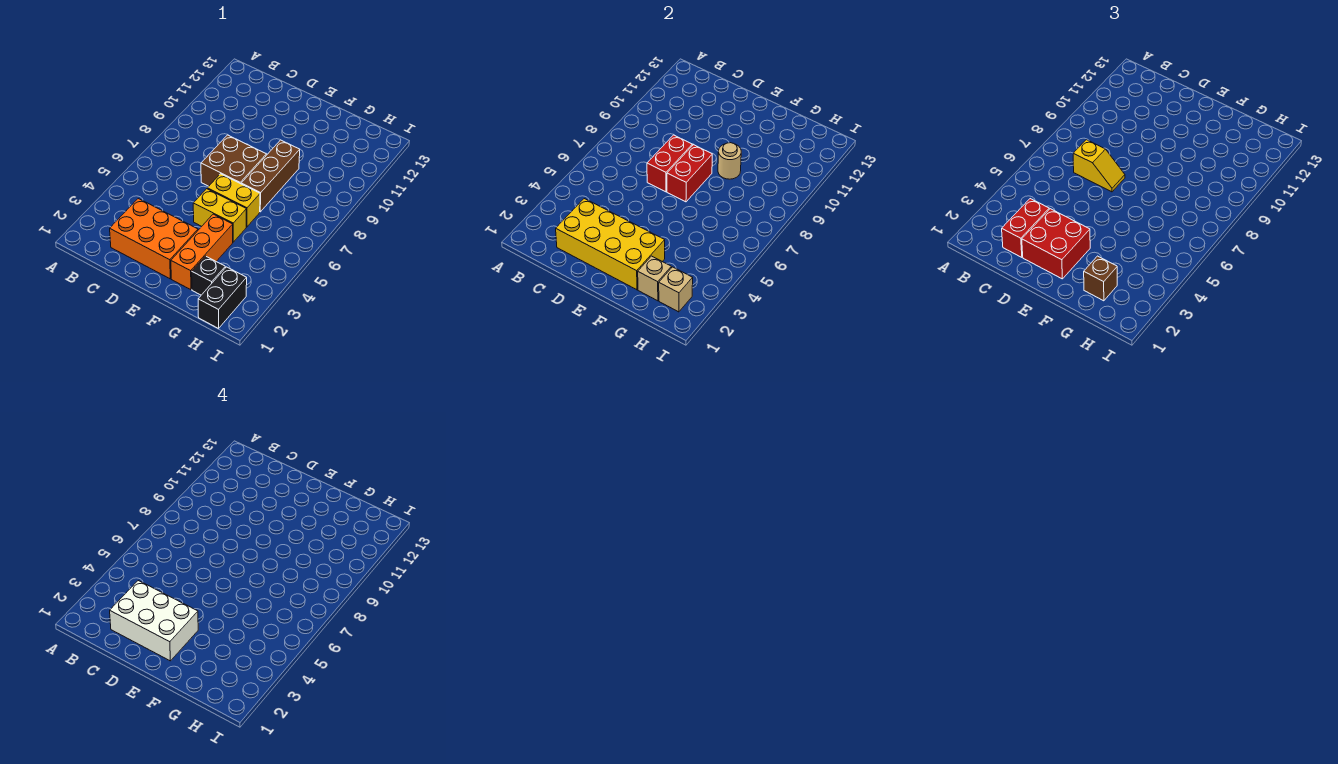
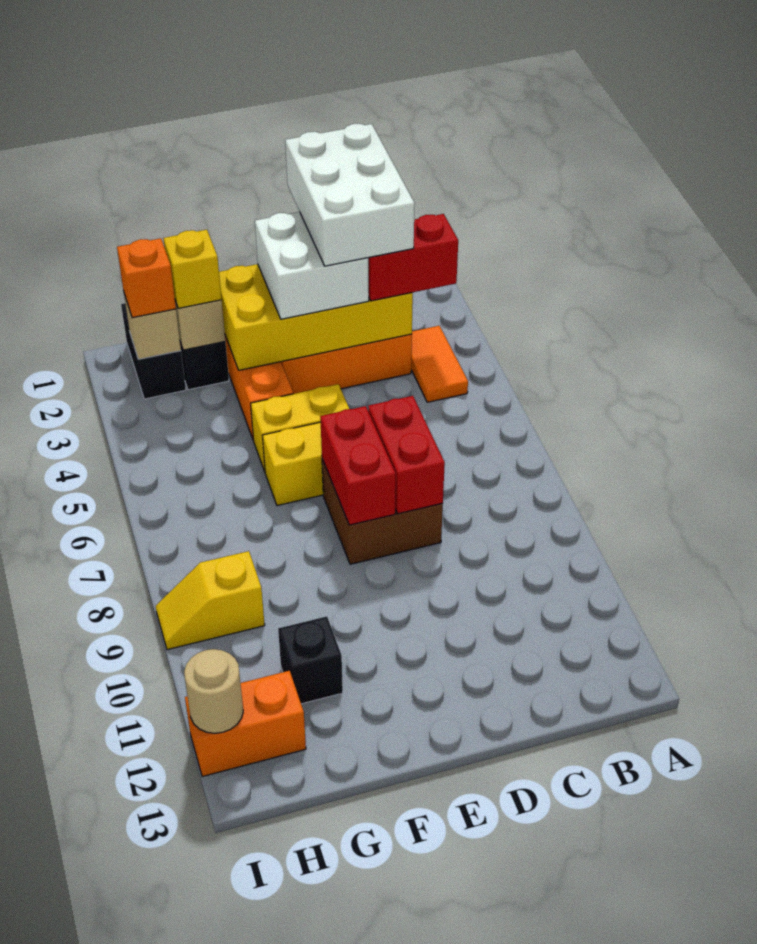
none -> orange tile B3:B4 level 1
red brick C2:C3 level 3 -> red brick B3:C3 level 3
white brick C2:E3 level 4 -> white brick C1:D3 level 4
yellow slope C7:D7 level 3 top C -> yellow slope H9:I9 level 1 top H
red brick D2:E3 level 3 -> white brick D2:E3 level 3
brown brick F7:F9 level 1 -> none
tan round brick F9 level 2 -> tan round brick I12 level 2
brown brick G2 level 3 -> yellow brick G2 level 3
none -> black brick G11 level 1
none -> orange brick H2 level 3
none -> orange brick H12:I12 level 1

